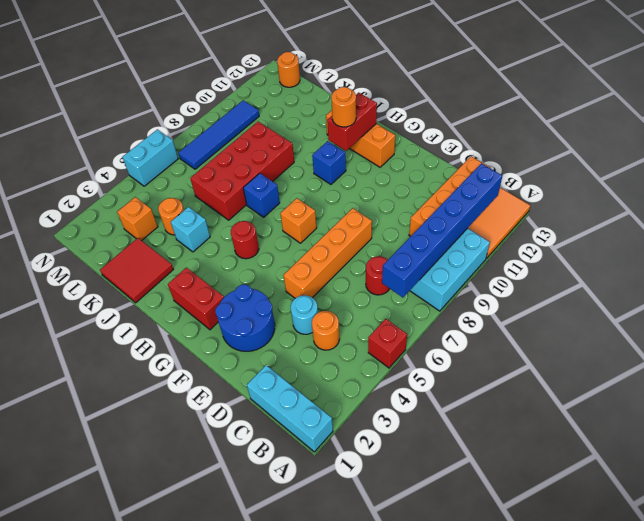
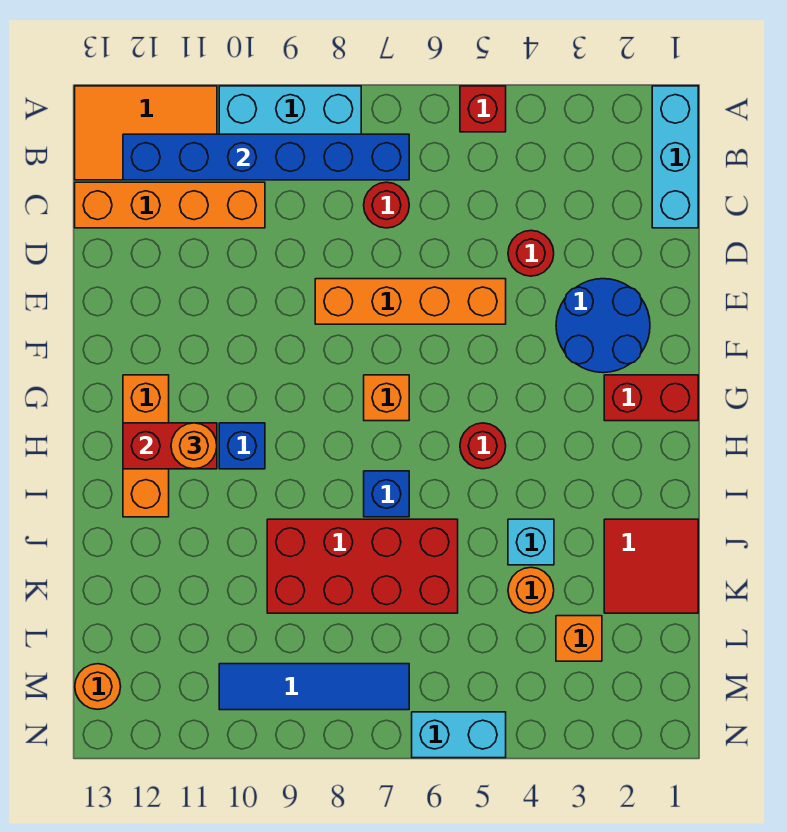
orange round brick C4 level 1 -> none
cyan round brick D4 level 1 -> red round brick D4 level 1
red brick G2:H2 level 1 -> red brick G1:G2 level 1

